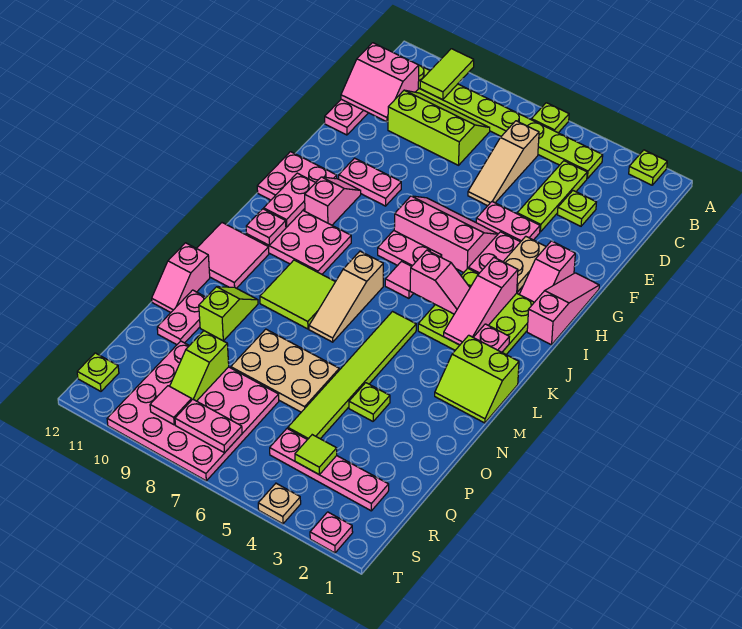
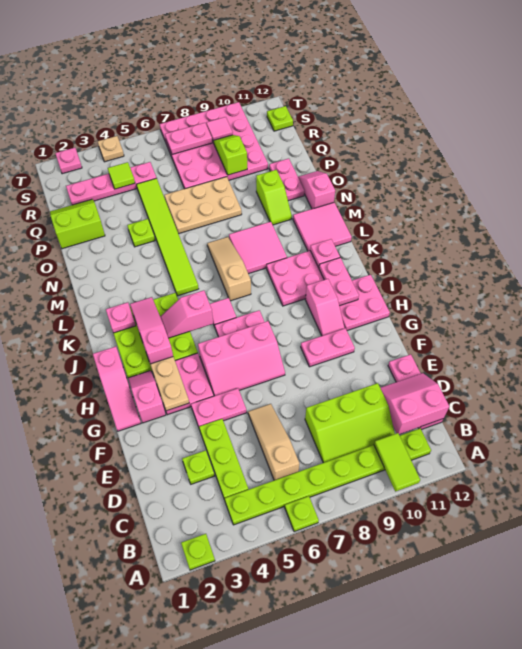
lime slope L1:M2 level 1 top L -> lime slope P1:Q2 level 1 top P
lime tile L8:M9 level 1 -> pink tile L8:M9 level 1

